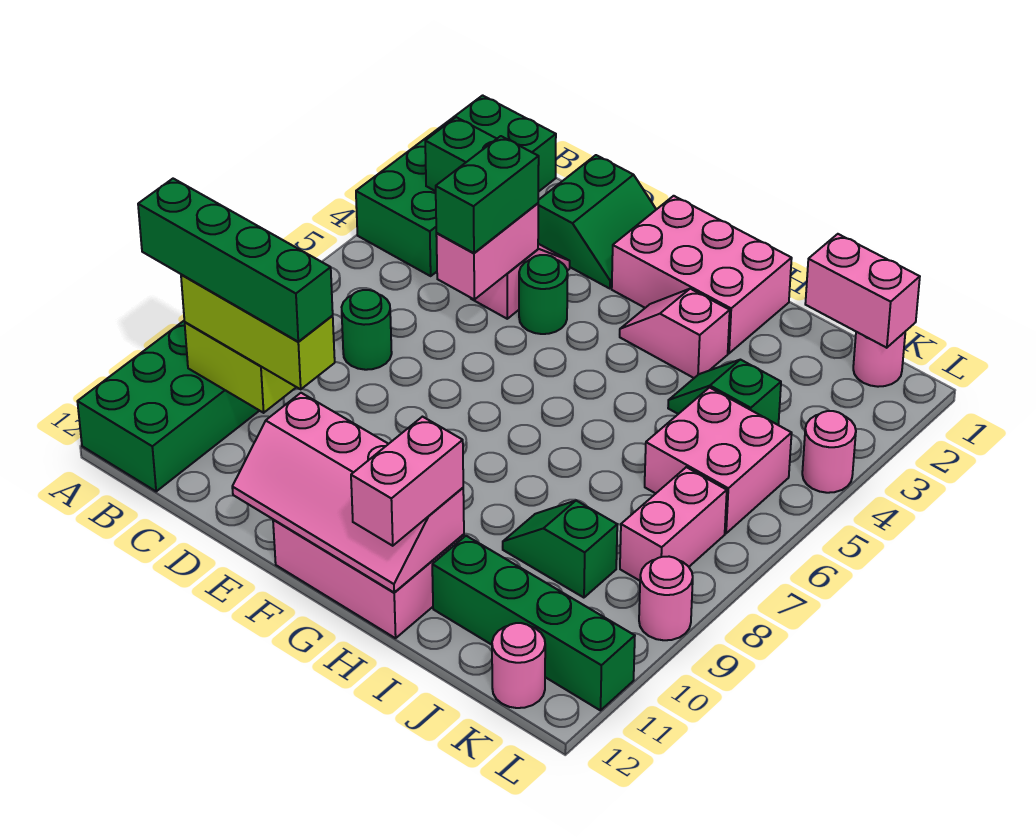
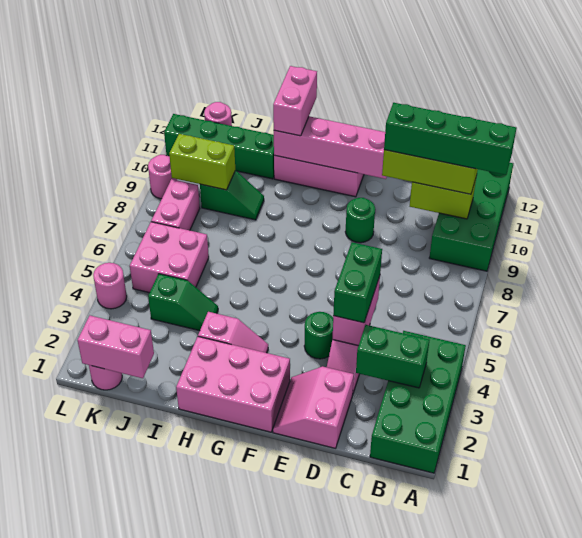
green round brick C7 level 1 -> green round brick E9 level 1
green slope D1:E2 level 1 top D -> pink slope D1:E2 level 1 top D
none -> lime brick J9:K9 level 2

